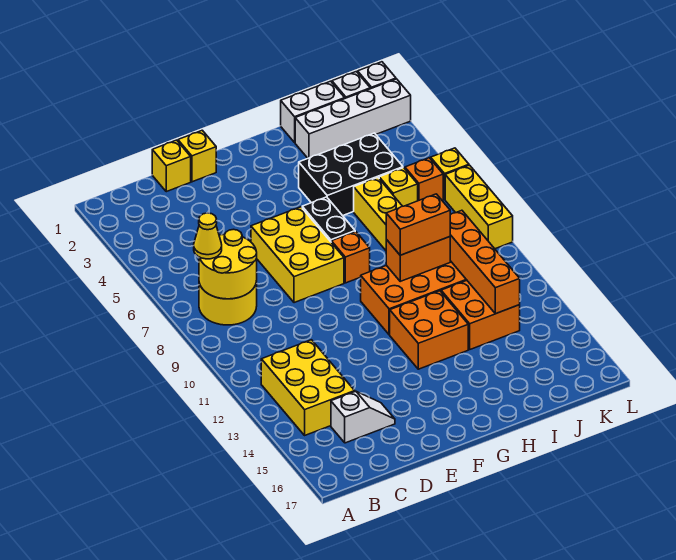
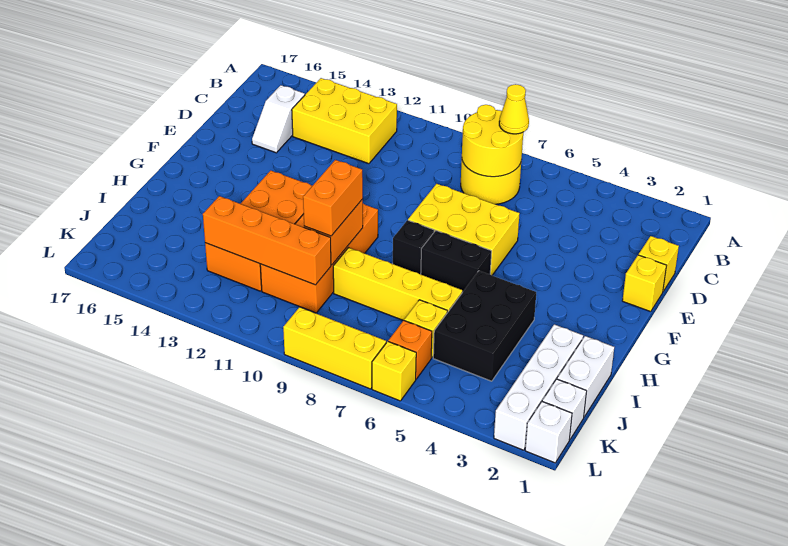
orange brick G8 level 1 -> black brick G8 level 1

